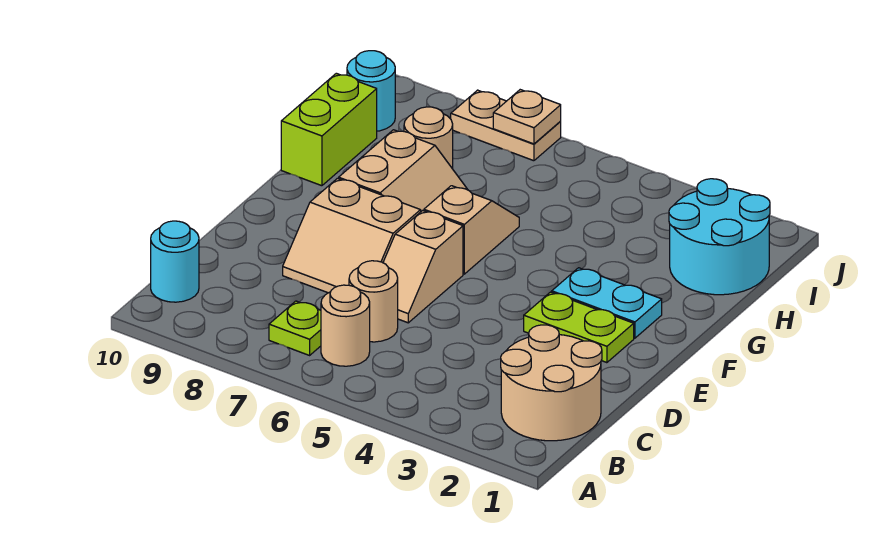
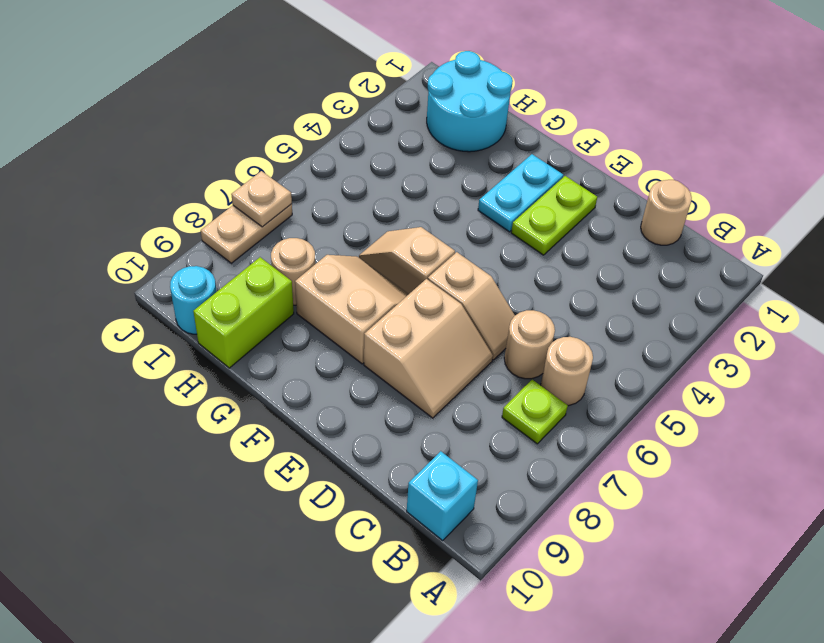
tan round brick B1:C2 level 1 -> tan round brick C1 level 1
cyan round brick B10 level 1 -> cyan brick B10 level 1
lime brick G10:H10 level 1 -> lime brick H9:H10 level 1

